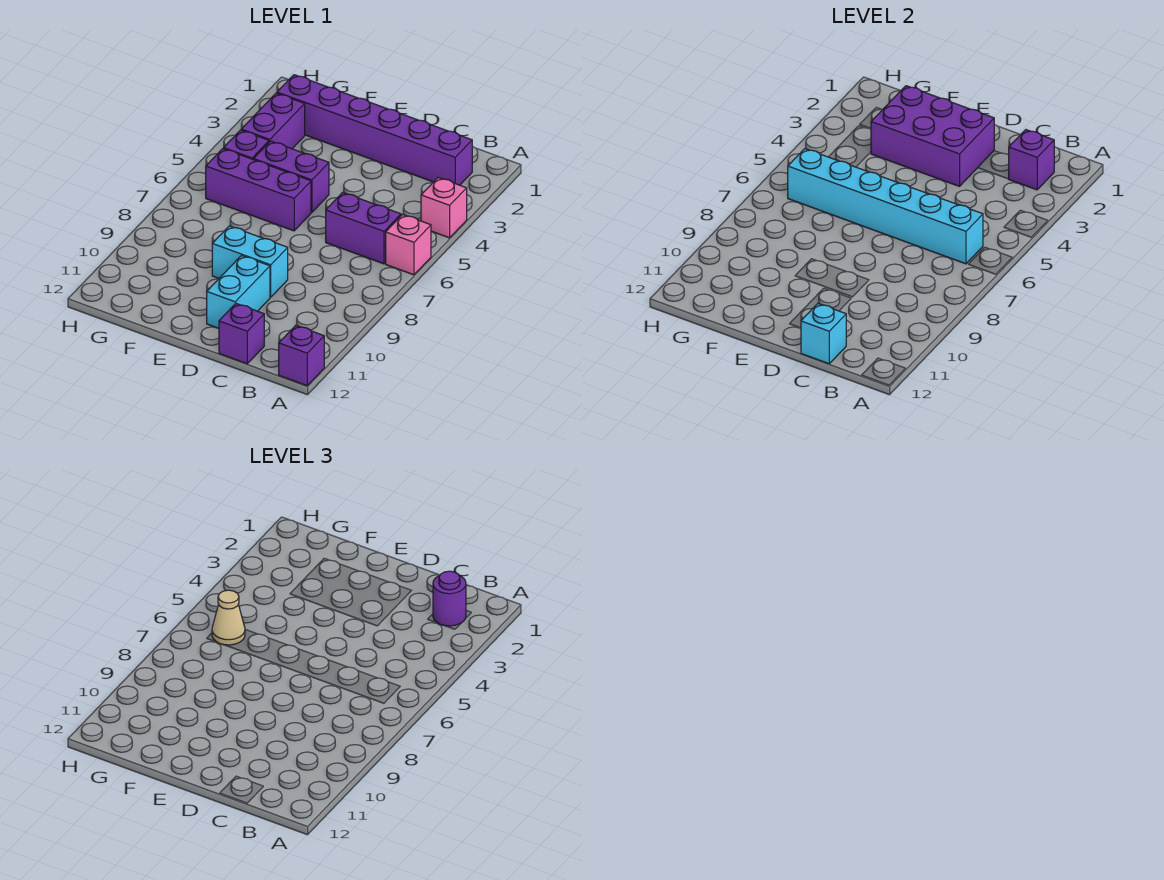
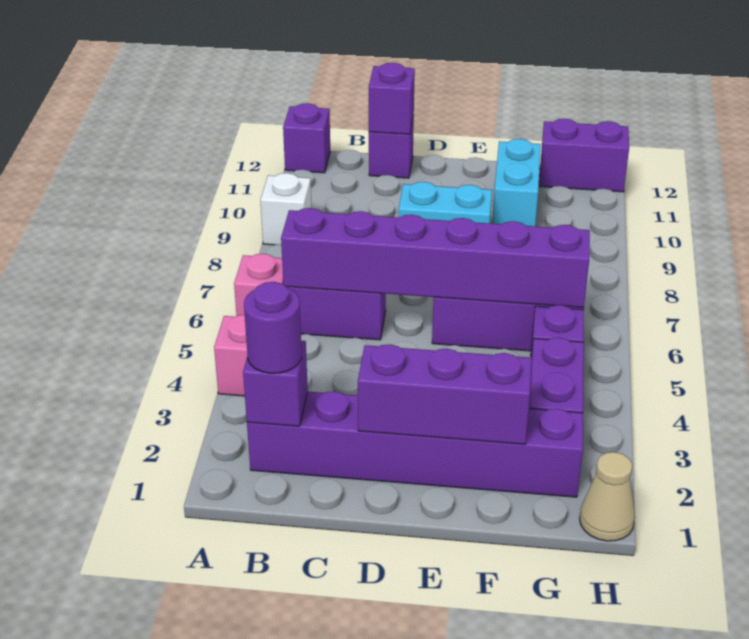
none -> white brick A9 level 1
cyan brick B6:G6 level 2 -> purple brick B6:G6 level 2
cyan brick C12 level 2 -> purple brick C12 level 2
purple brick D2:F3 level 2 -> purple brick D2:F2 level 2
cyan brick D10:D11 level 1 -> cyan brick F10:F11 level 1
purple brick E5:F5 level 1 -> purple brick G12:H12 level 1
tan cone G6 level 3 -> tan cone H1 level 1

